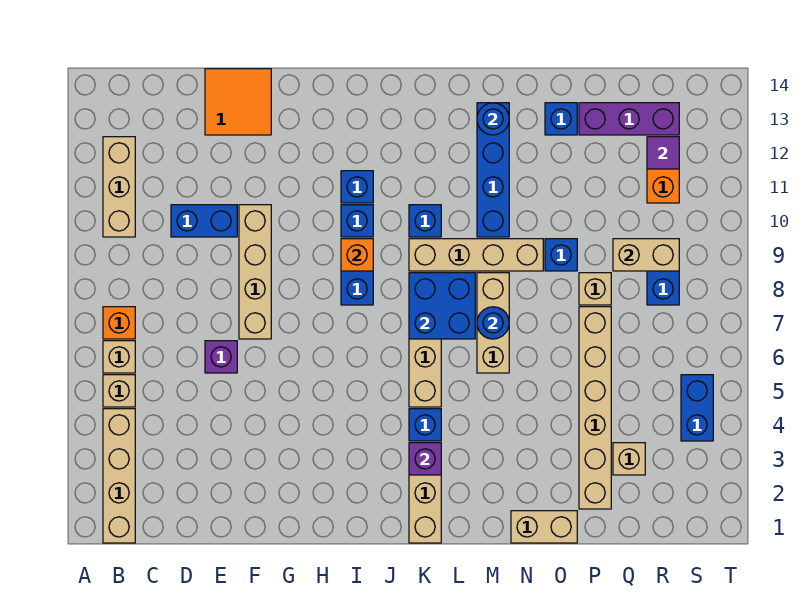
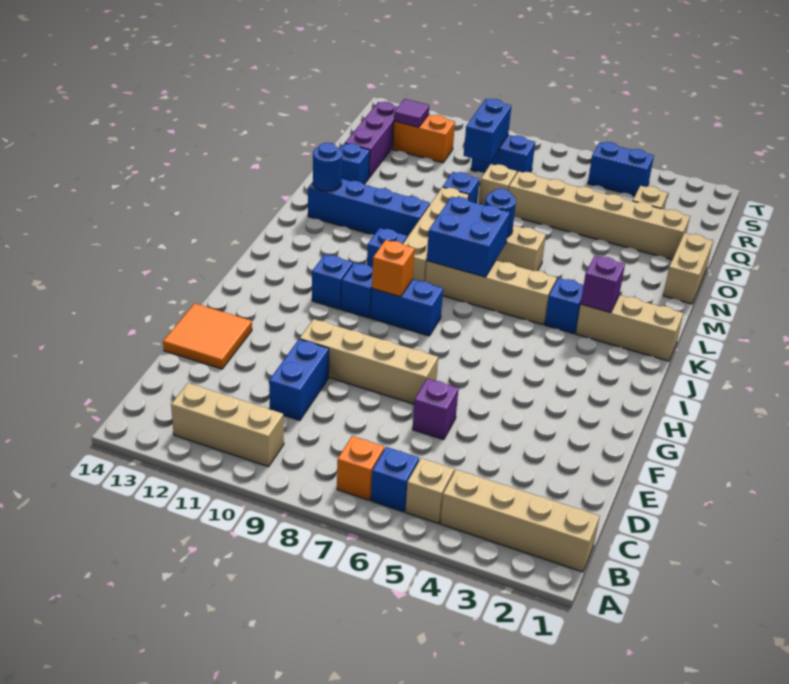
tan brick B6 level 1 -> blue brick B6 level 1
tan brick Q9:R9 level 2 -> blue brick Q9:R9 level 2

